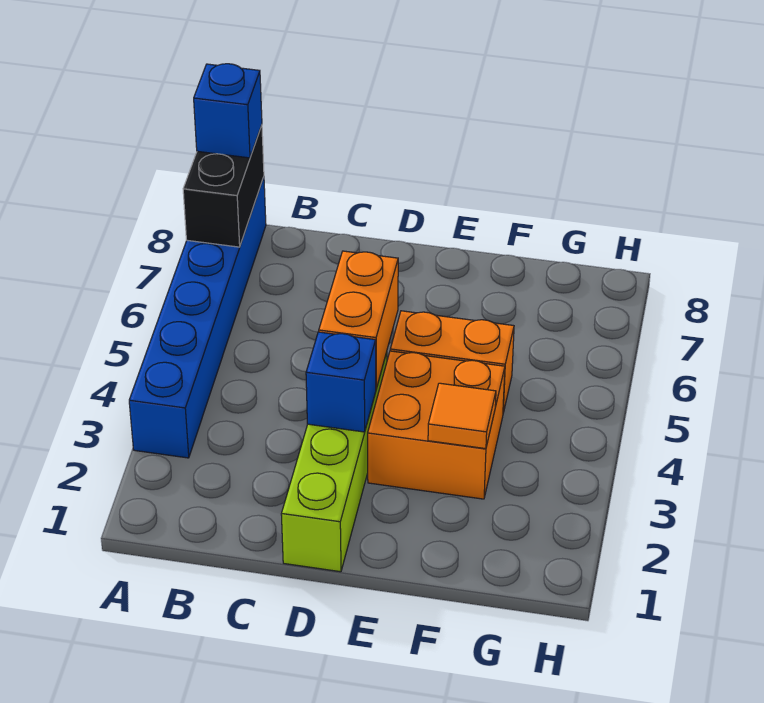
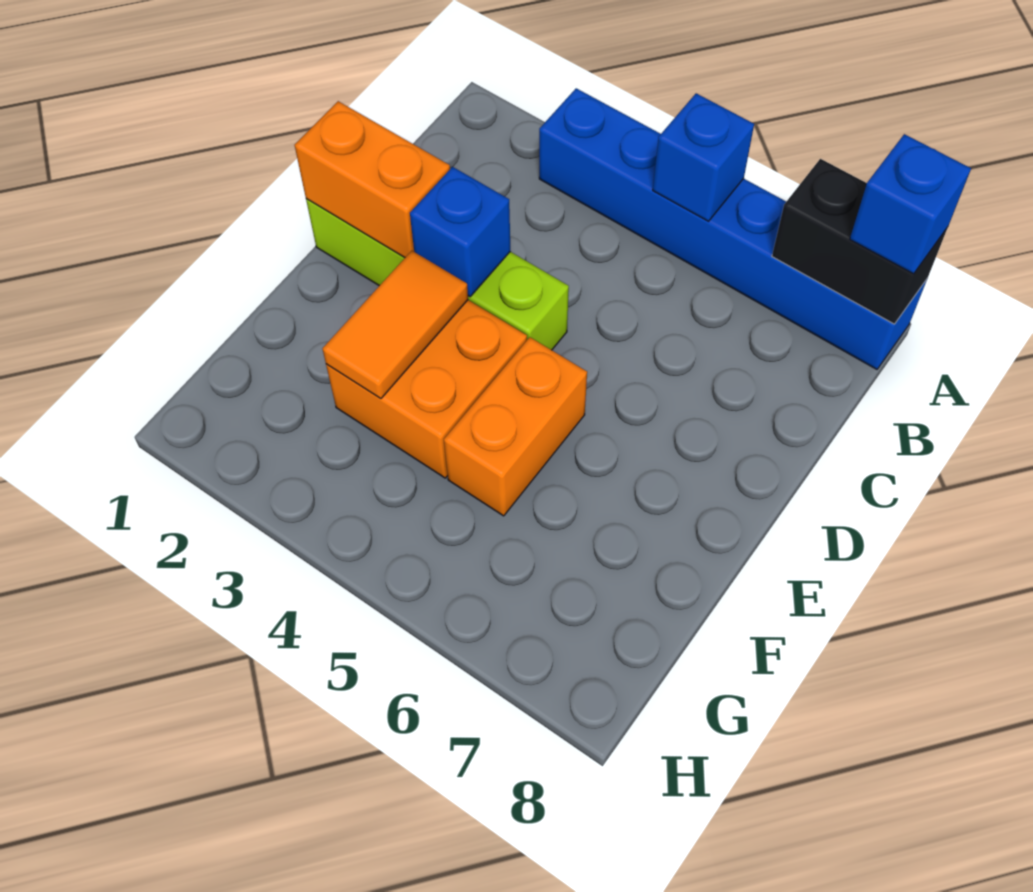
none -> blue brick A5 level 2
orange brick D4:D5 level 2 -> orange brick D1:D2 level 2
orange tile F3 level 2 -> orange tile E3:F3 level 2

